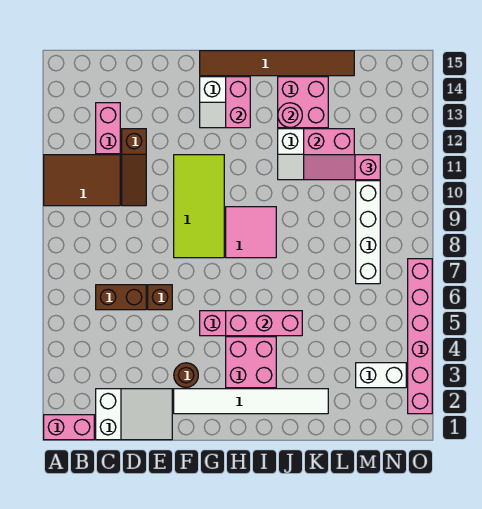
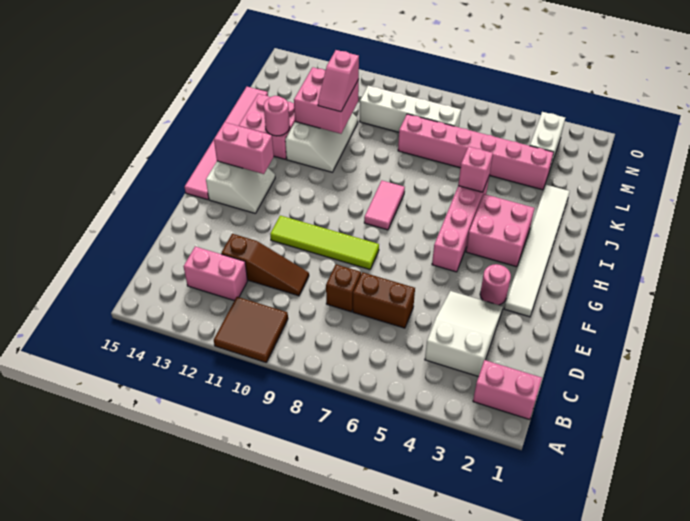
pink brick A1:B1 level 1 -> pink brick B1:B2 level 1
brown tile A10:C11 level 1 -> brown tile A10:B11 level 1
white slope C1:E2 level 1 top C -> white slope C3:E4 level 1 top C
brown brick C6:D6 level 1 -> brown brick D6:D7 level 1
brown brick E6 level 1 -> brown brick D8 level 1
brown round brick F3 level 1 -> pink round brick F3 level 1
lime tile F8:G11 level 1 -> lime tile F8:F11 level 1
brown tile G15:L15 level 1 -> pink tile G15:L15 level 1
pink brick H5:J5 level 2 -> pink brick J5 level 2
pink tile H8:I9 level 1 -> pink tile H8:I8 level 1
pink slope K11:M11 level 3 top M -> pink slope K11:L11 level 3 top L
pink brick O2:O7 level 1 -> pink brick L3:L8 level 1

